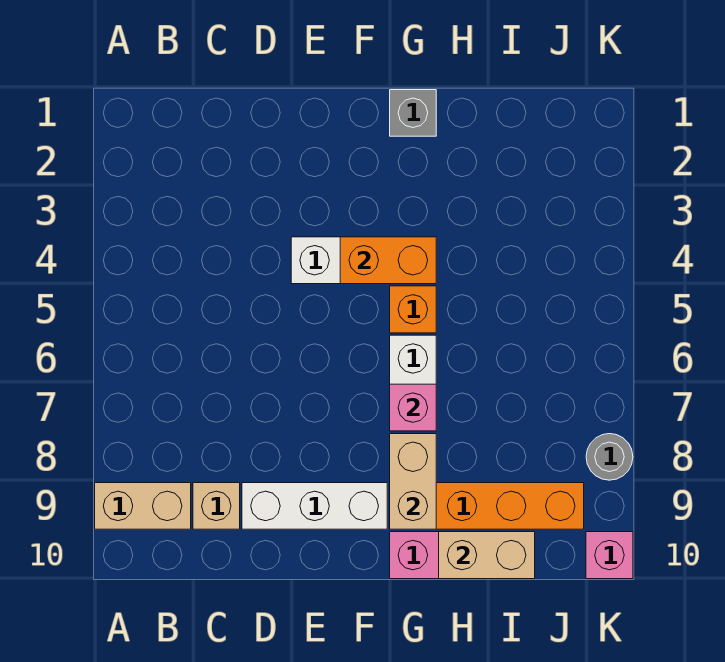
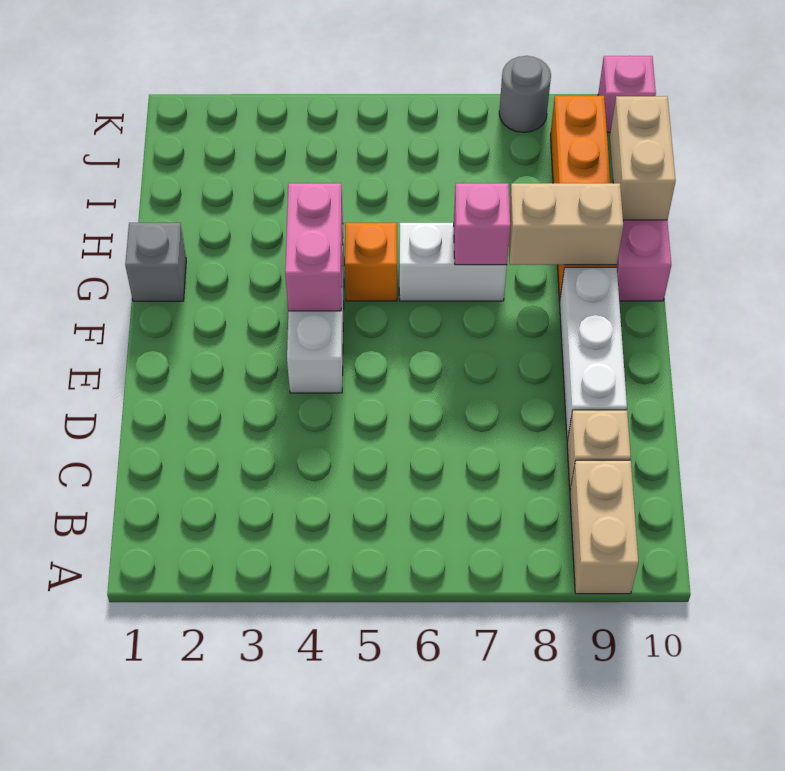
orange brick F4:G4 level 2 -> pink brick F4:G4 level 2

